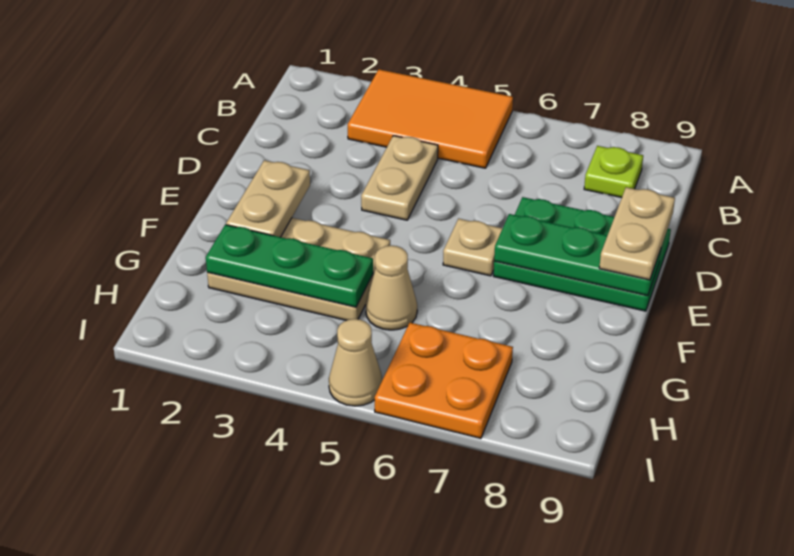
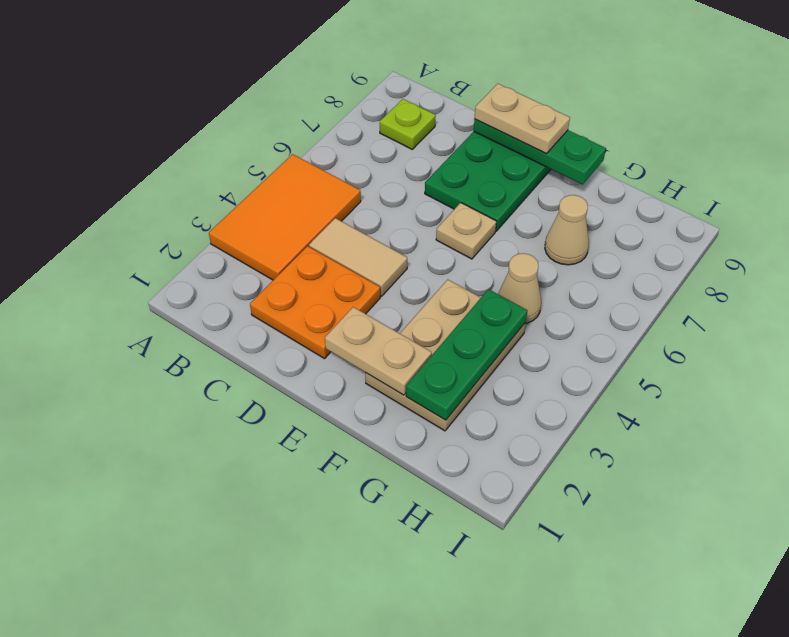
tan plate C4:D4 level 1 -> tan tile C4:D4 level 1
green plate E7:E9 level 2 -> green plate D9:F9 level 2
orange plate H6:I7 level 1 -> orange plate C2:D3 level 1
tan cone I5 level 1 -> tan cone G7 level 1

